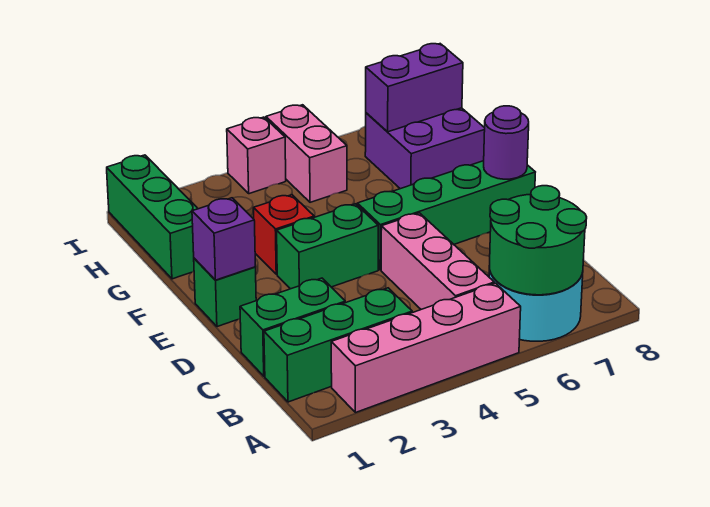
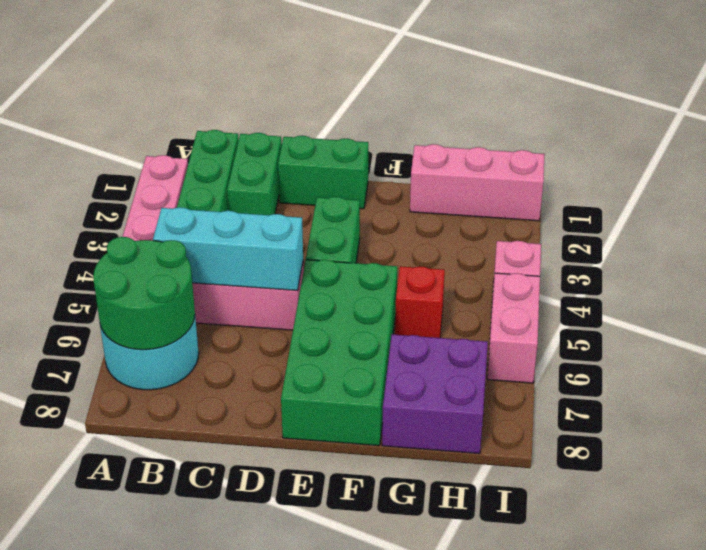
none -> cyan brick B5:D5 level 2
green brick E1 level 1 -> green brick D1:E1 level 1
purple brick E1 level 2 -> none
green brick E5:E8 level 1 -> green brick E5:F8 level 1
purple round brick E8 level 2 -> none
red brick F3 level 1 -> red brick G5 level 1
green brick G1:I1 level 1 -> pink brick G1:I1 level 1
pink brick H5:I5 level 1 -> pink brick I5:I6 level 1
purple brick H7:H8 level 2 -> none

